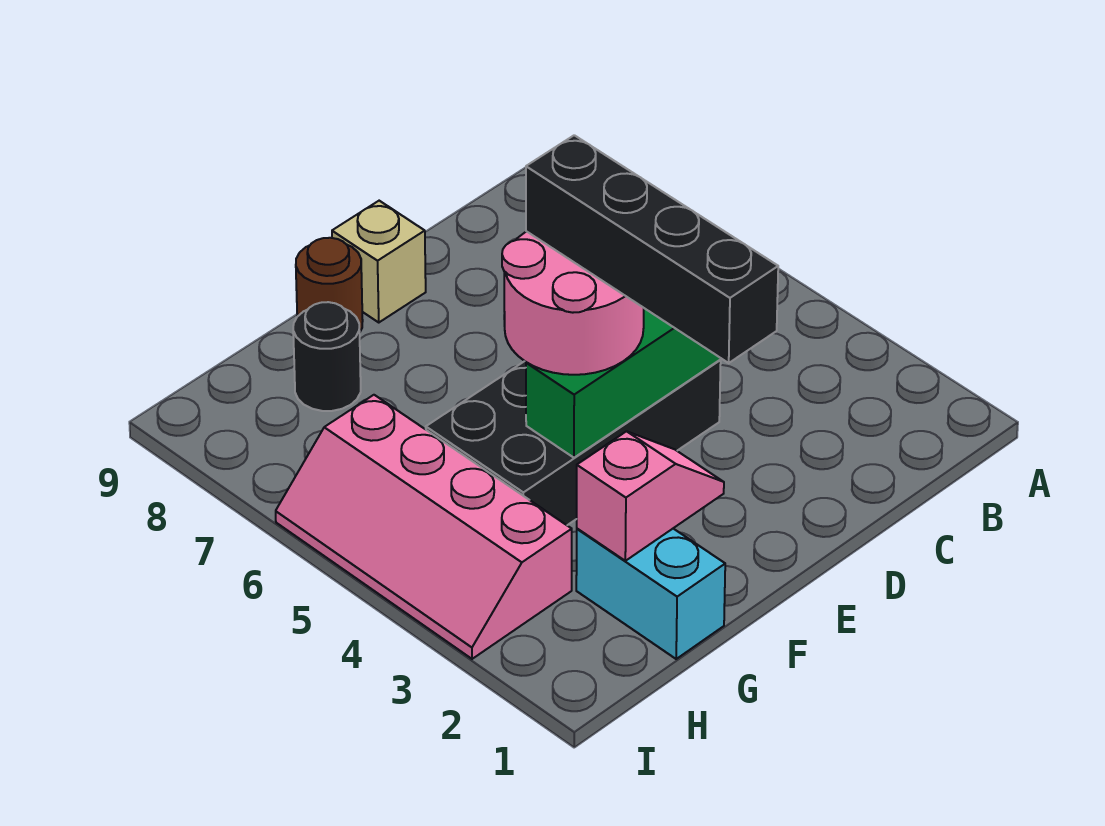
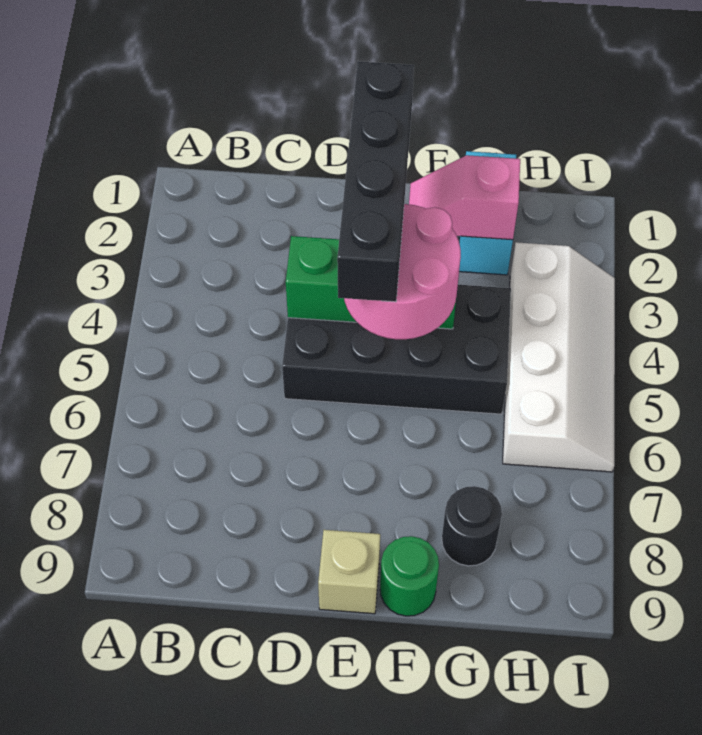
brown round brick F9 level 1 -> green round brick F9 level 1
pink slope H3:I6 level 1 top H -> white slope H3:I6 level 1 top H

